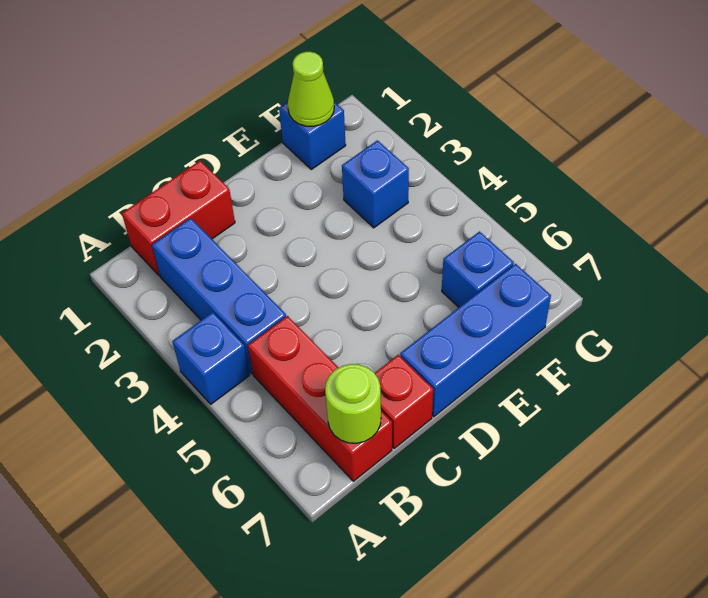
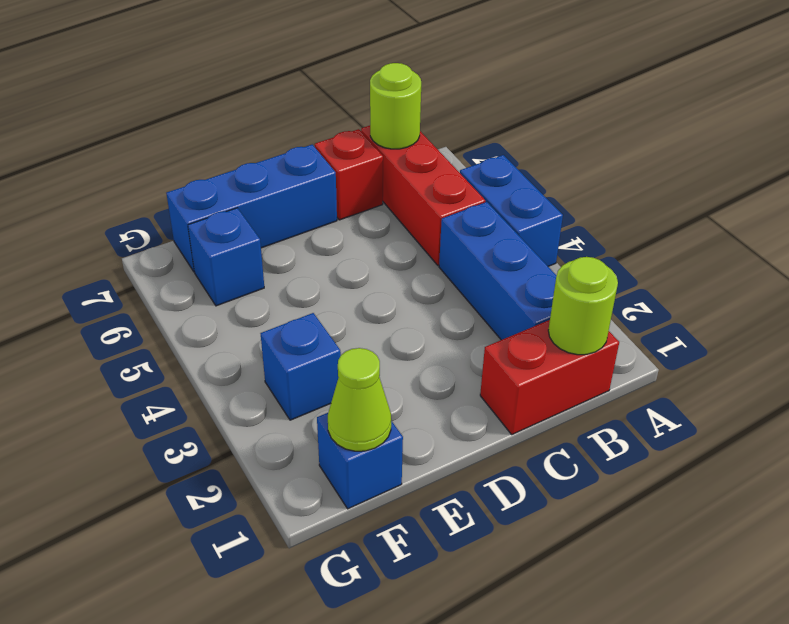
blue brick A4 level 1 -> blue brick A4:A5 level 1
none -> lime round brick B1 level 2

